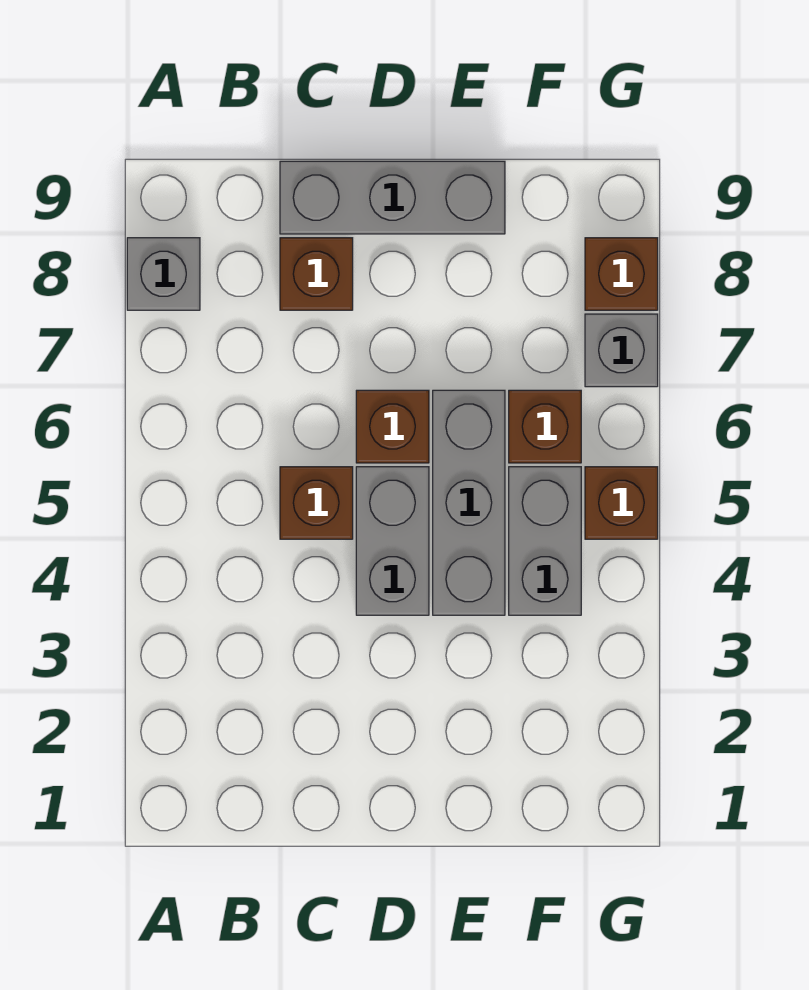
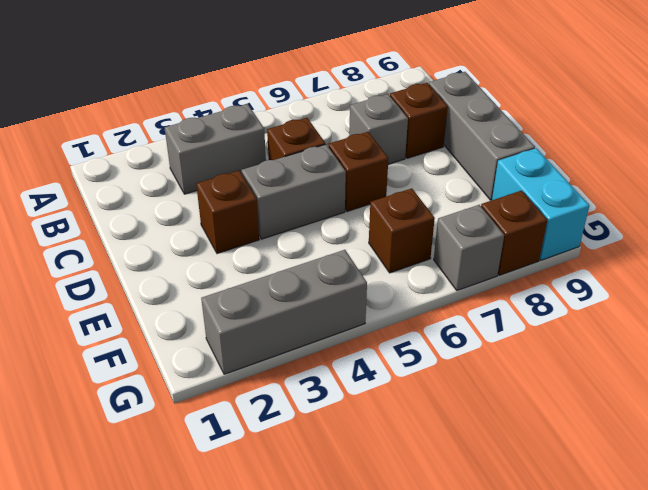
grey brick A8 level 1 -> grey brick C7 level 1
grey brick E4:E6 level 1 -> grey brick G2:G4 level 1
grey brick F4:F5 level 1 -> grey brick B3:B4 level 1
none -> cyan brick F9:G9 level 1
brown brick G5 level 1 -> brown brick D3 level 1

